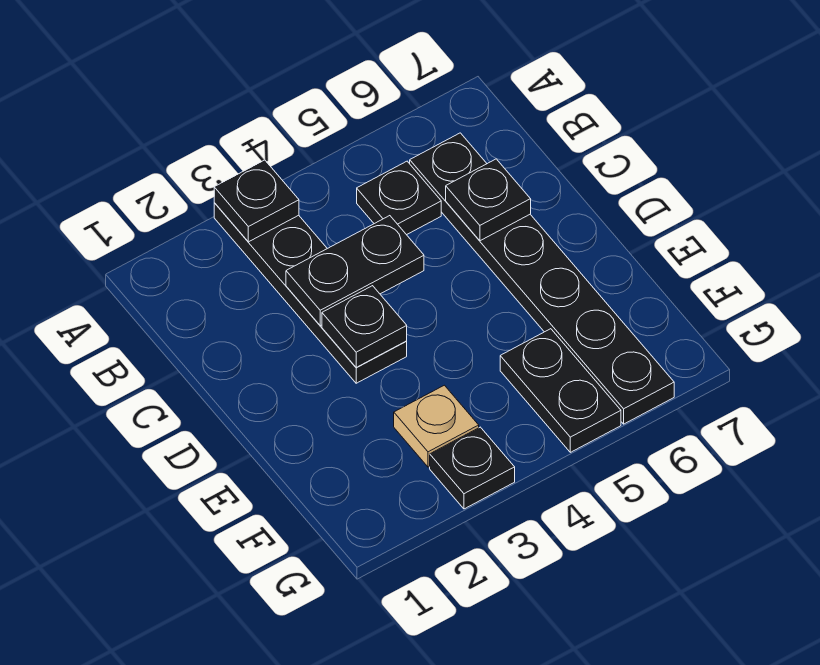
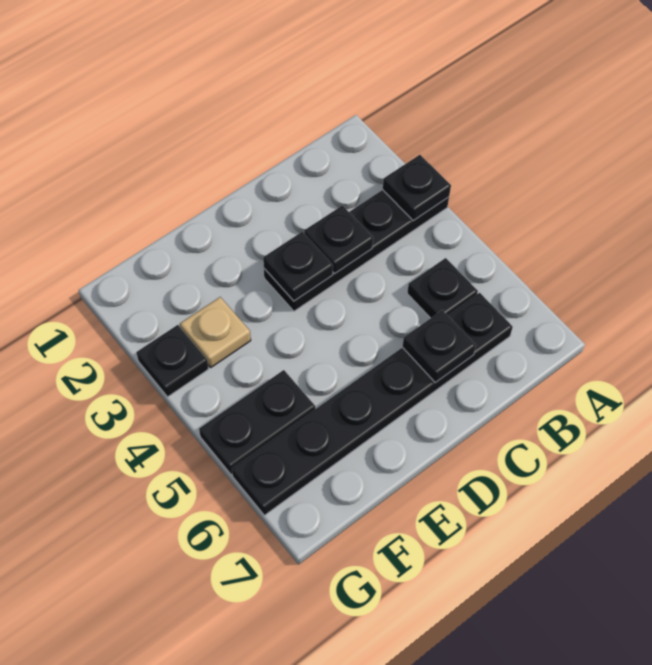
black plate C3:C4 level 2 -> black plate C3 level 2

